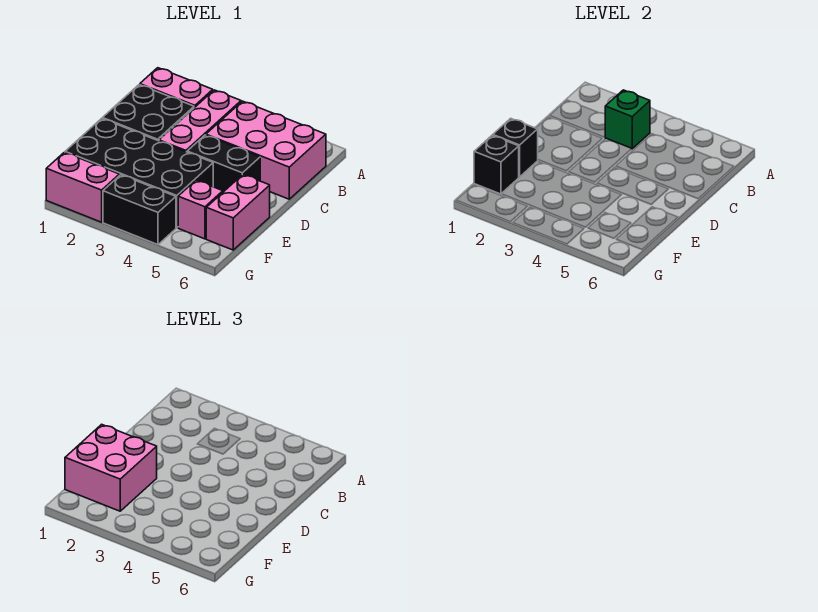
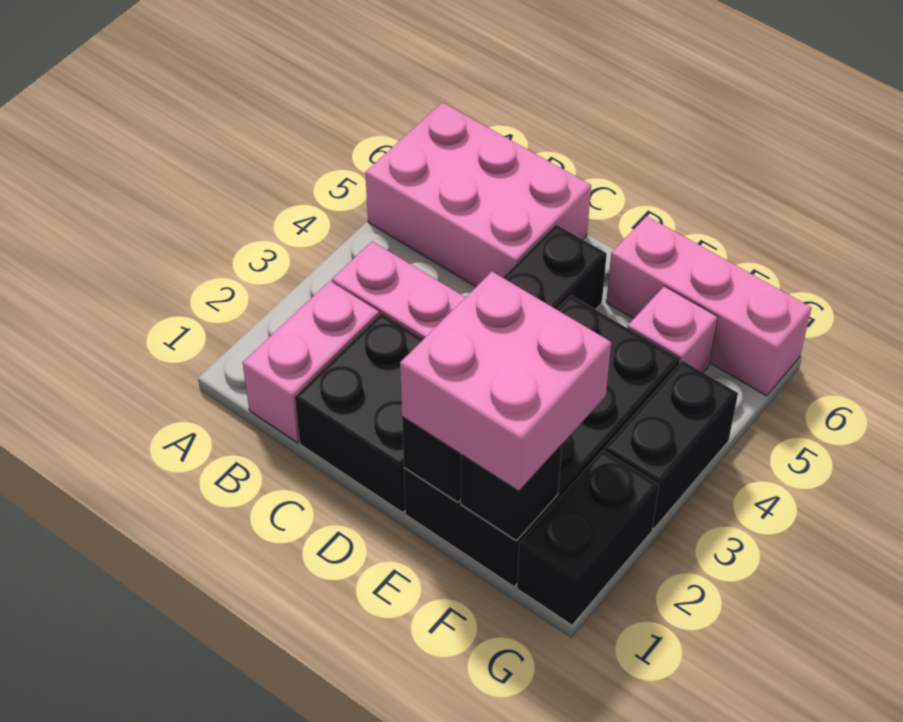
green brick B3 level 2 -> none
pink brick B4:C6 level 1 -> pink brick A5:C6 level 1
pink brick E6:F6 level 1 -> pink brick E6:G6 level 1
pink brick G1:G2 level 1 -> black brick G1:G2 level 1

